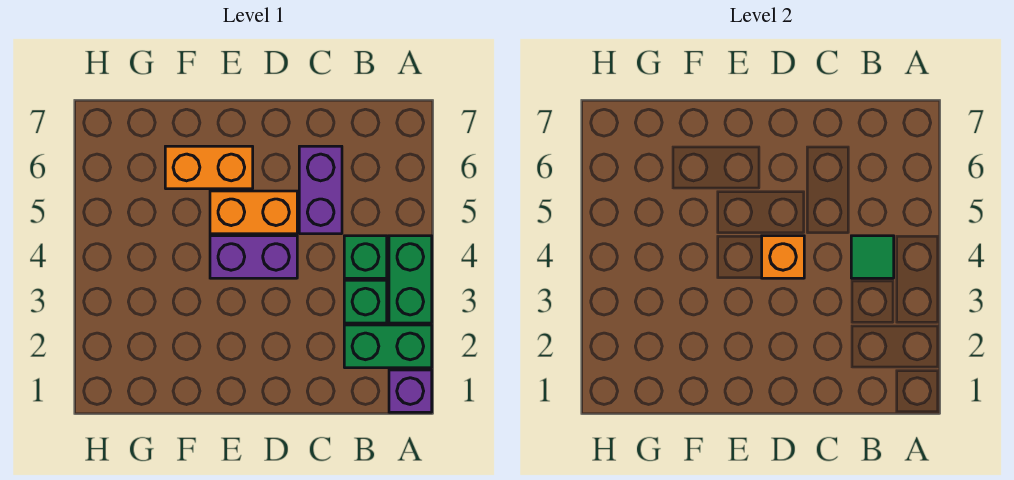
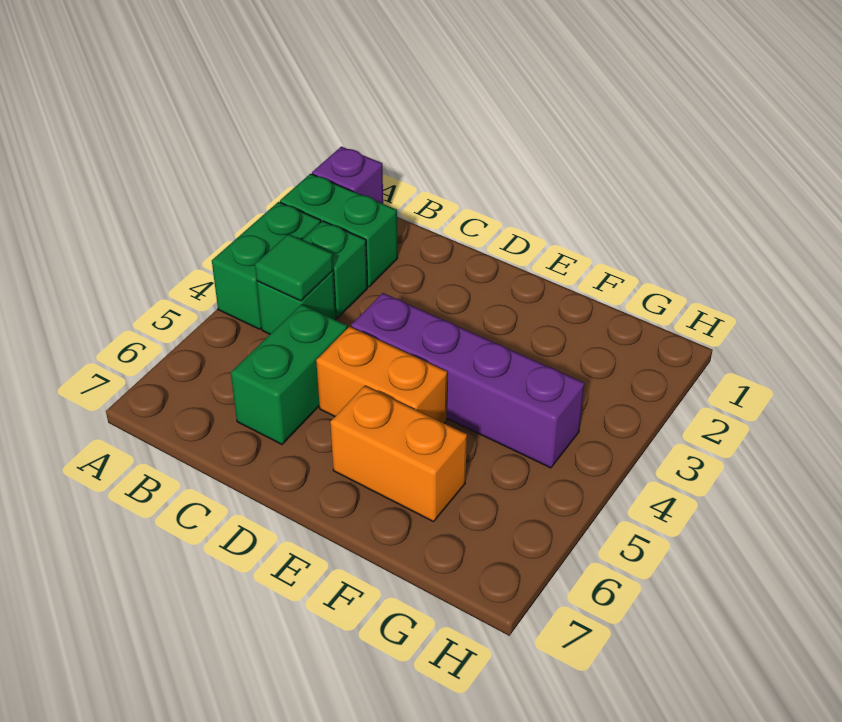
purple brick C5:C6 level 1 -> green brick C5:C6 level 1
purple brick D4:E4 level 1 -> purple brick D4:G4 level 1
orange brick D4 level 2 -> none

